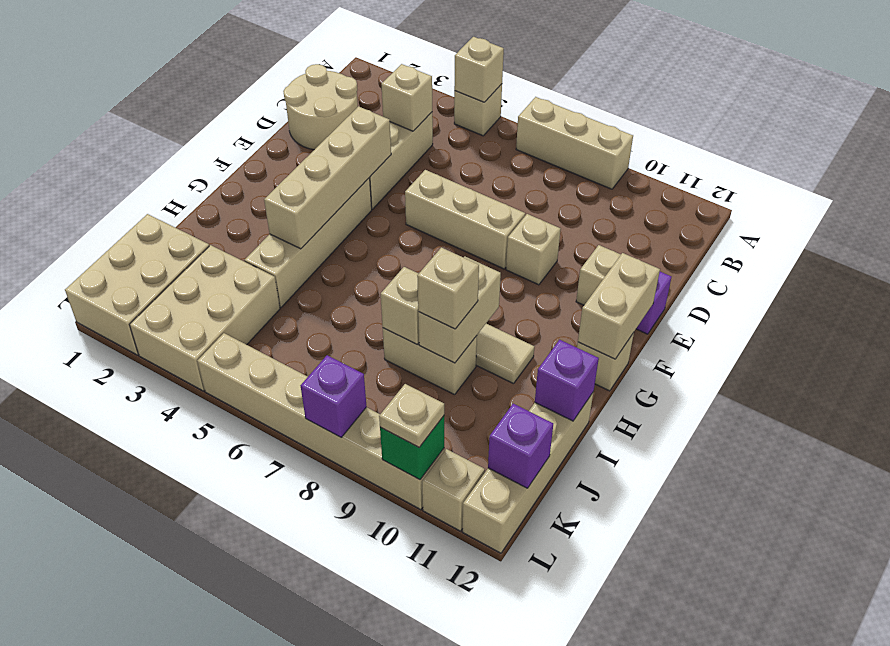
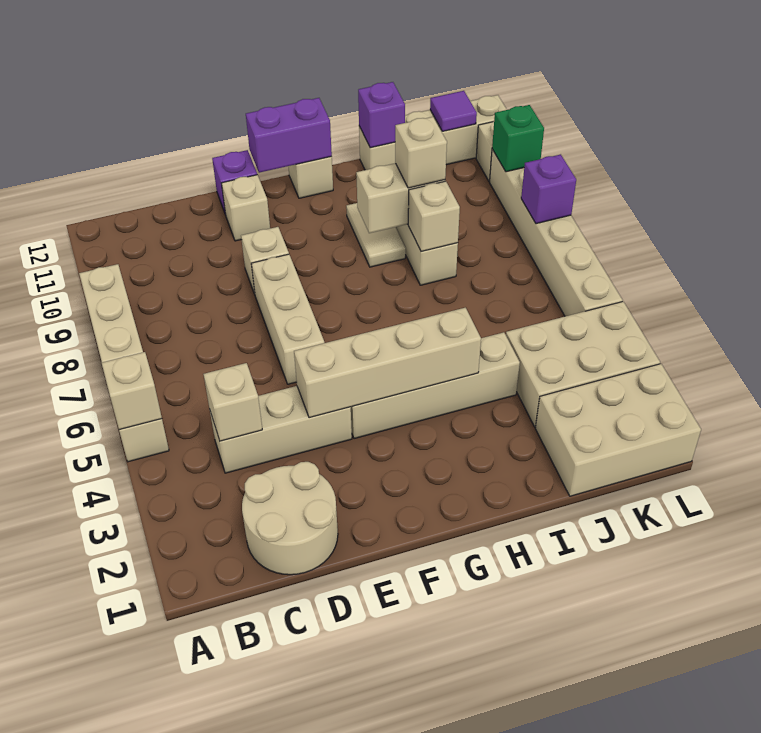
tan brick F12:G12 level 2 -> purple brick F12:G12 level 2
purple brick K12 level 2 -> purple tile K12 level 2
tan plate L10 level 3 -> none

